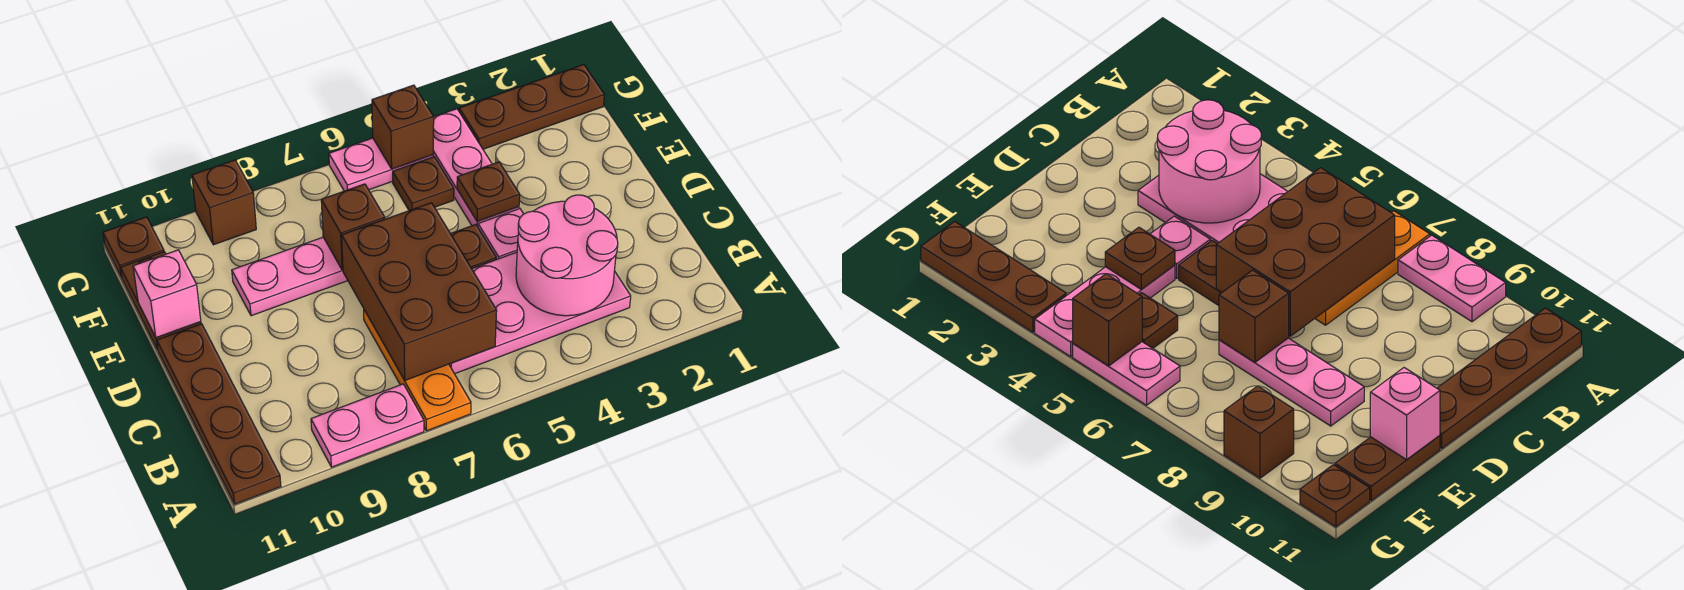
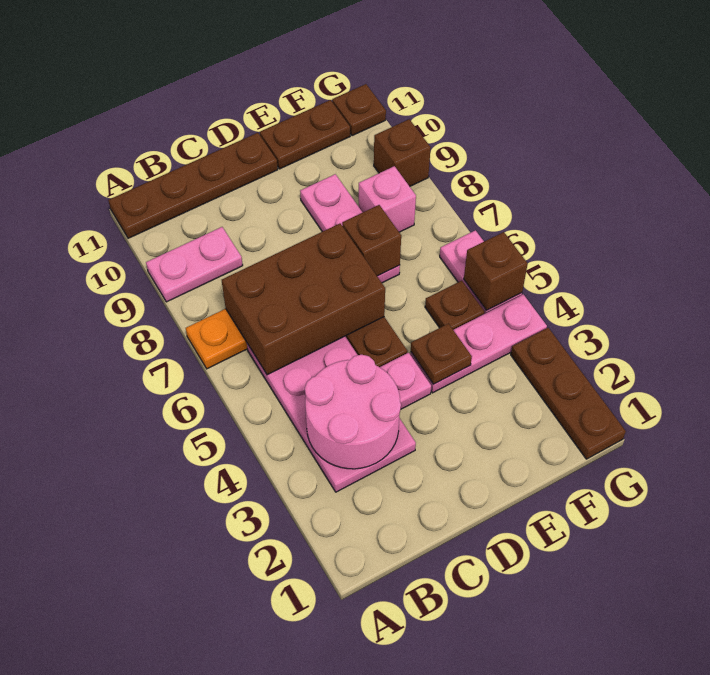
pink plate A8:A9 level 1 -> pink plate A9:B9 level 1
pink brick E11 level 2 -> pink brick F8 level 1

